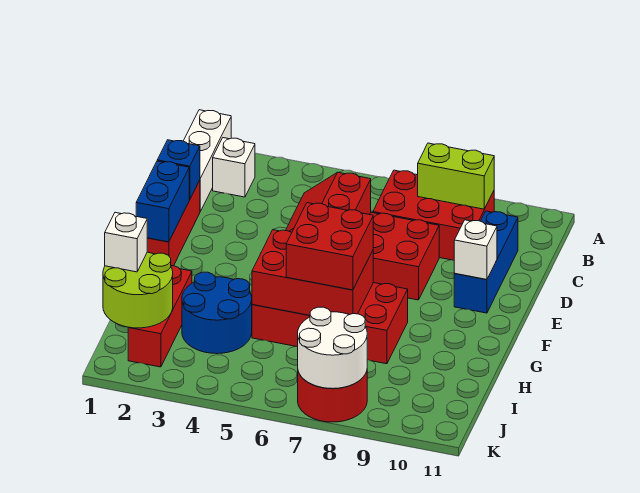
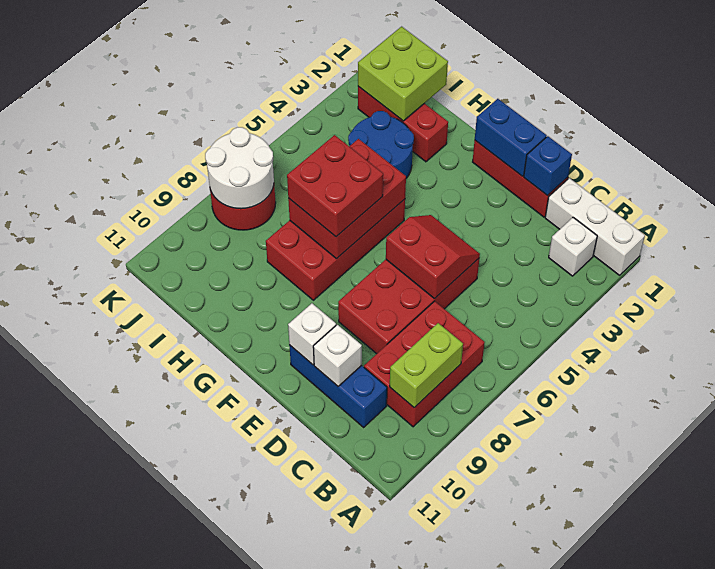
lime round brick I1:J2 level 2 -> lime brick I1:J2 level 2
white brick I1 level 3 -> white brick D10 level 2

